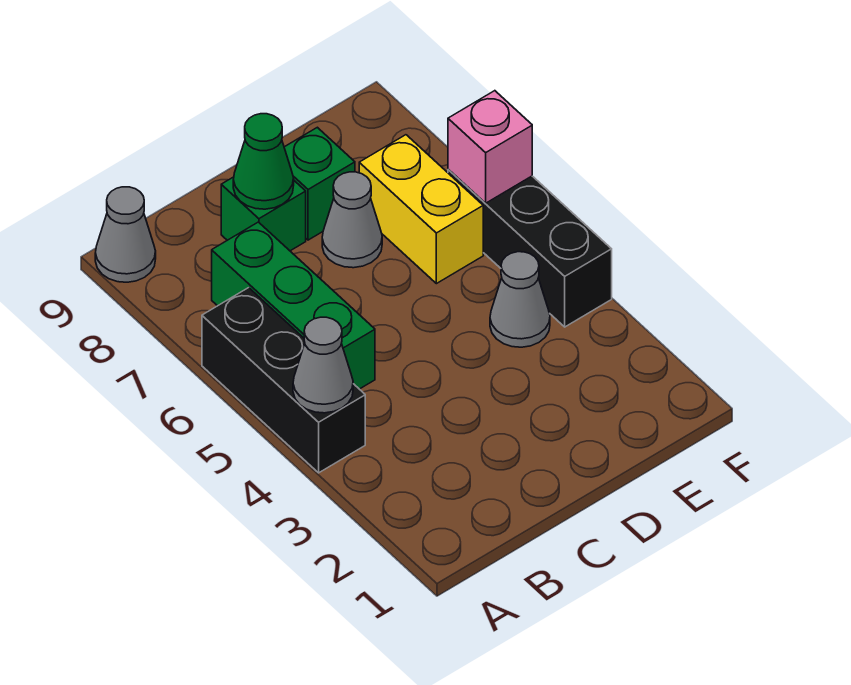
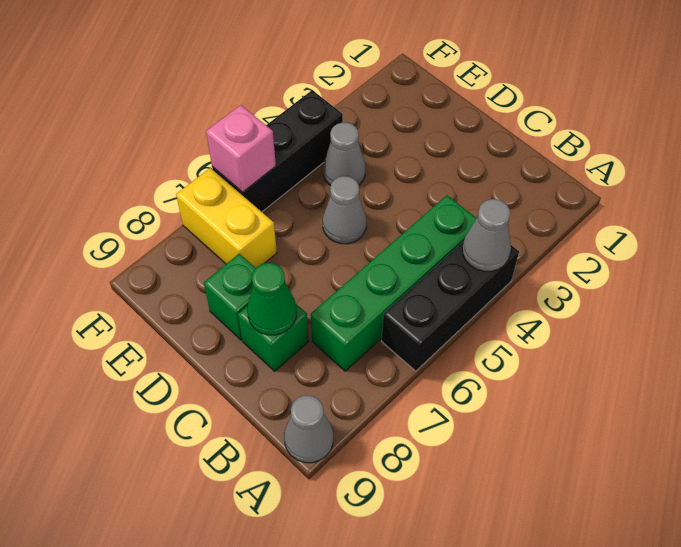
green brick B5:B7 level 1 -> green brick B4:B7 level 1
grey cone D7 level 1 -> grey cone D5 level 1
yellow brick E6:E7 level 1 -> yellow brick E7:F7 level 1

